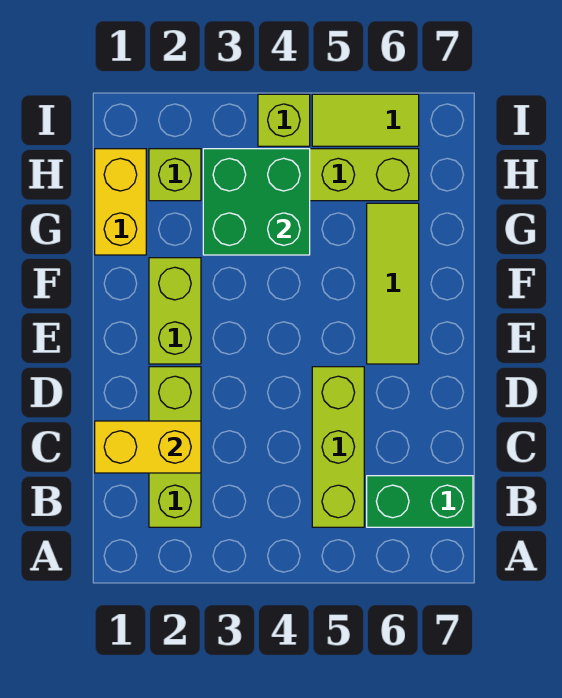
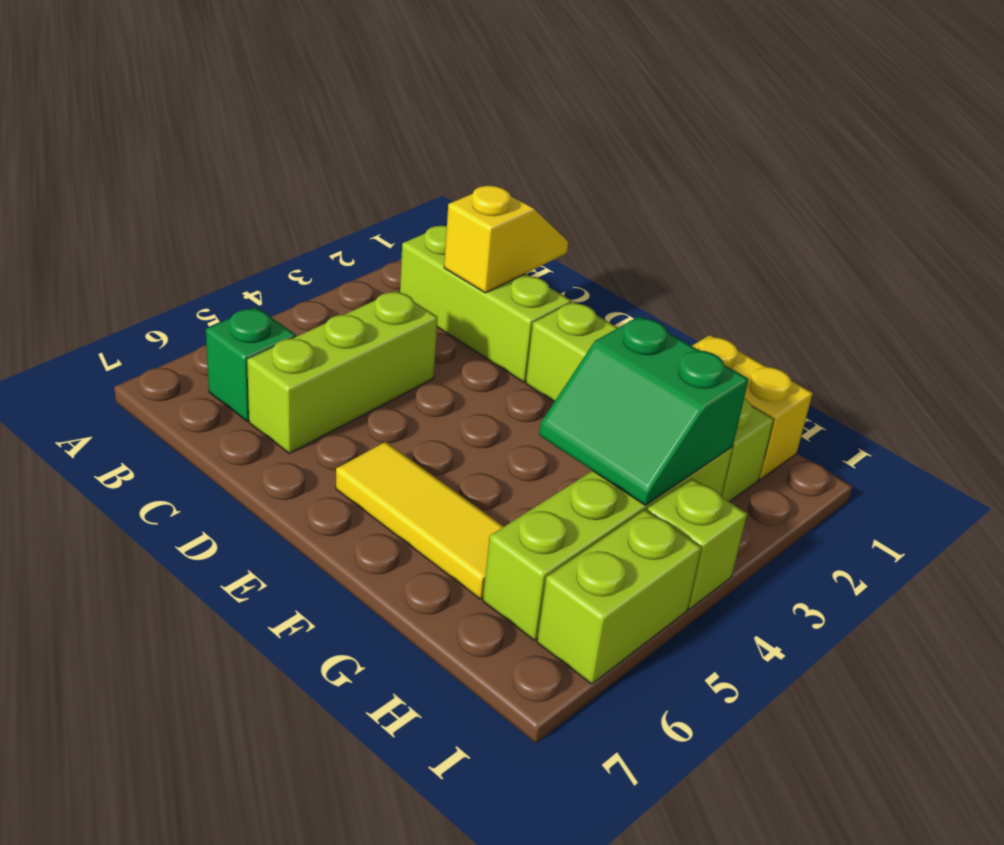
lime brick B5:D5 level 1 -> lime brick C4:C6 level 1
green brick B6:B7 level 1 -> green brick B6 level 1
yellow brick C1:C2 level 2 -> yellow slope C1:C2 level 2 top 2
lime tile E6:G6 level 1 -> yellow tile E6:G6 level 1
green brick G3:H4 level 2 -> green slope G3:H4 level 2 top 3
lime tile I5:I6 level 1 -> lime brick I5:I6 level 1

